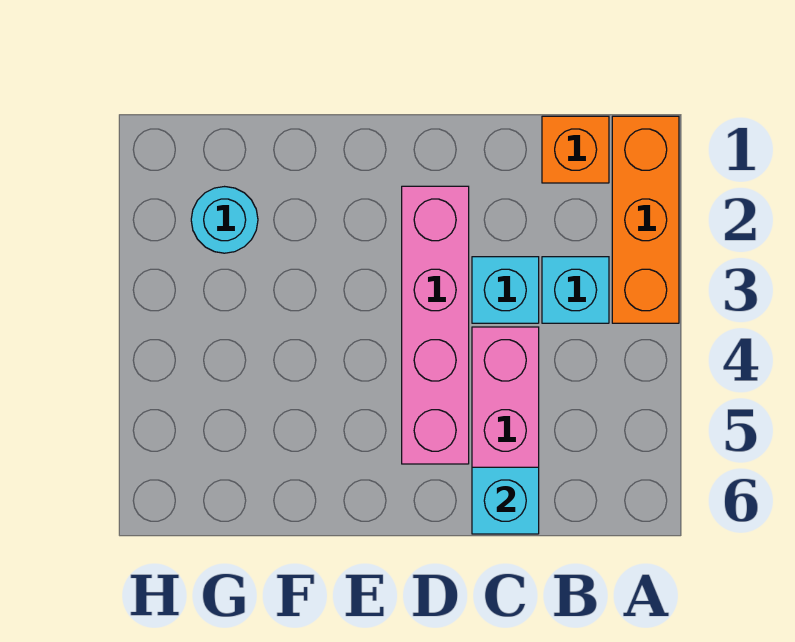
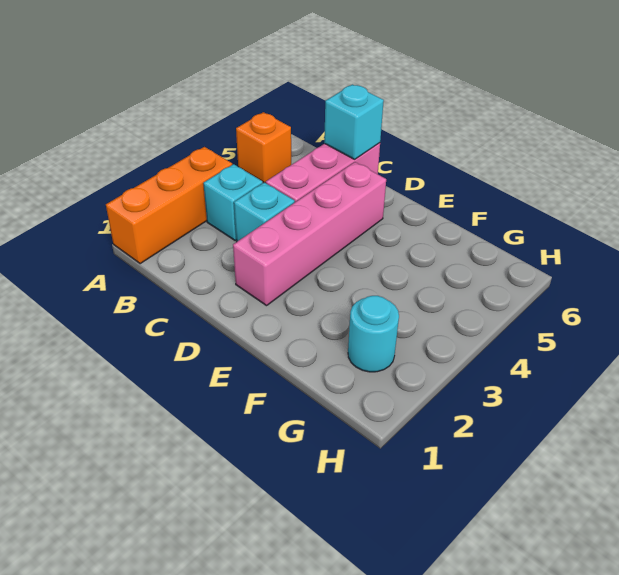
orange brick B1 level 1 -> orange brick A5 level 1

